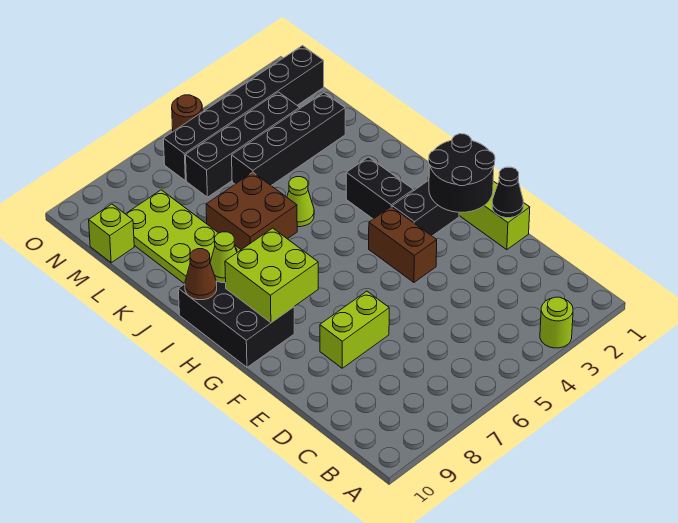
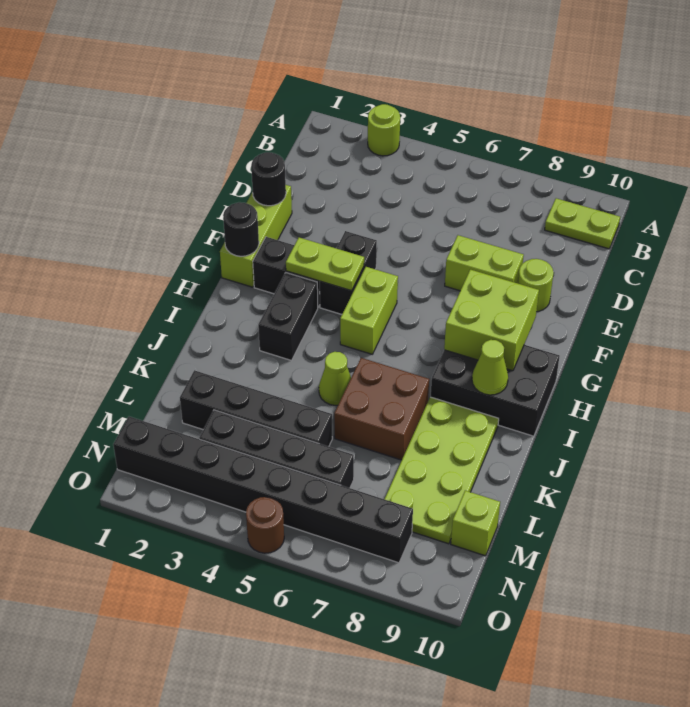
none -> lime plate B9:B10 level 1
black cone E1 level 2 -> black round brick E1 level 2
none -> lime round brick E9 level 1
black round brick F1:G2 level 2 -> black round brick G1 level 2
brown brick F4:G4 level 1 -> black brick F4:G4 level 1
none -> lime plate G3:G4 level 2
none -> lime brick G5:H5 level 1
black brick G9:I10 level 1 -> black brick H8:I10 level 1
brown cone I10 level 2 -> none
black brick N1:N6 level 1 -> black brick N1:N8 level 1

